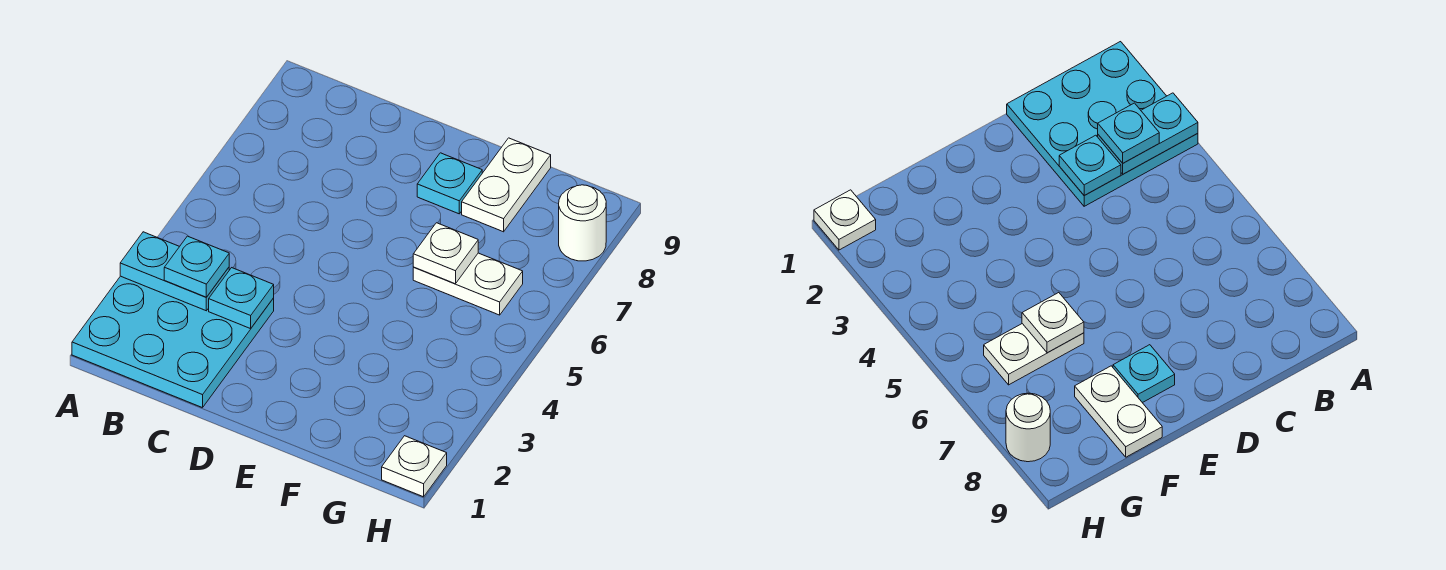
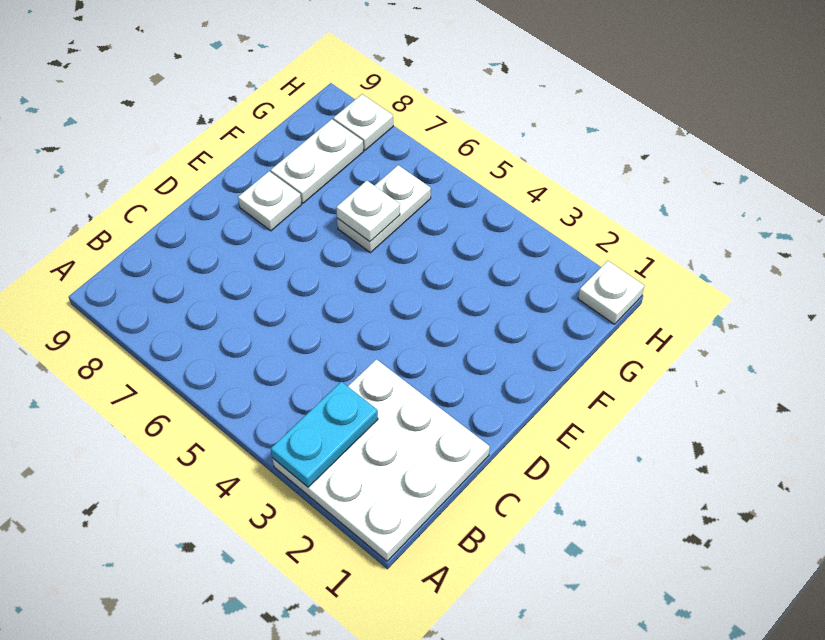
cyan plate A1:C3 level 1 -> white plate A1:C3 level 1
cyan plate B3 level 3 -> none
cyan plate C3 level 2 -> none
cyan plate E8 level 1 -> white plate E8 level 1
white plate F8:F9 level 1 -> white plate F8:G8 level 1
white round brick H8 level 1 -> white plate H8 level 1

